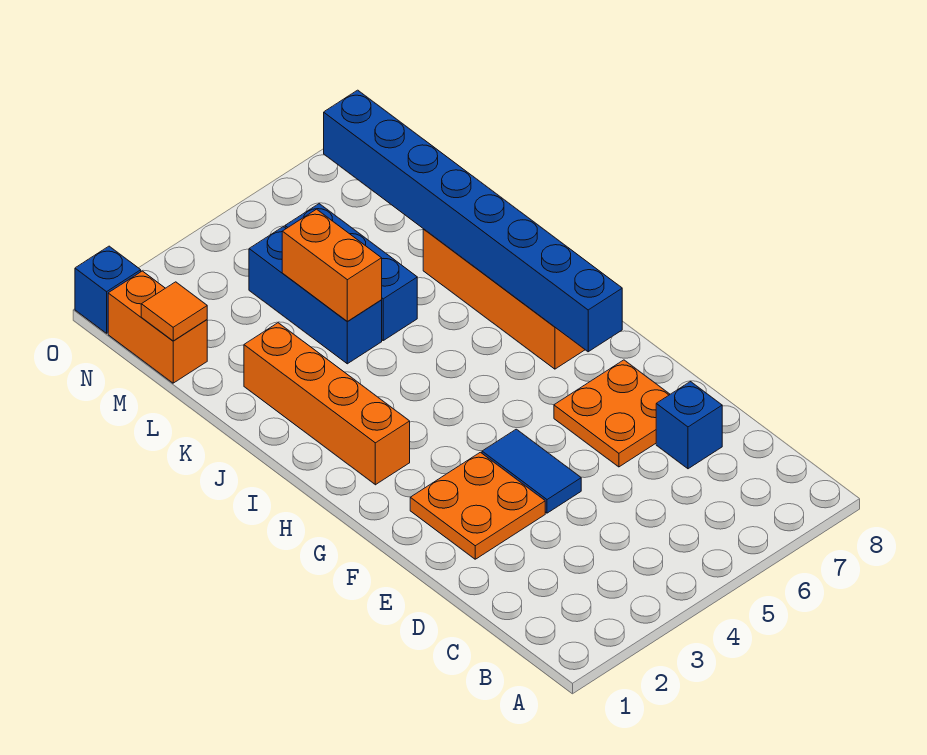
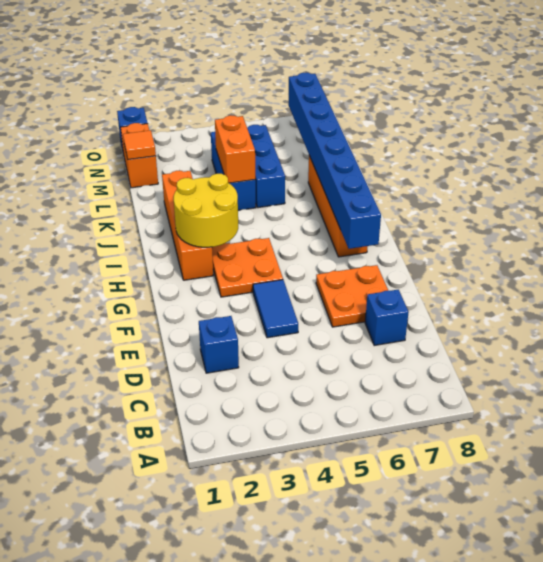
none -> blue brick D2 level 1
orange plate E2:F3 level 1 -> orange plate G3:H4 level 1
none -> yellow round brick H2:I3 level 2

